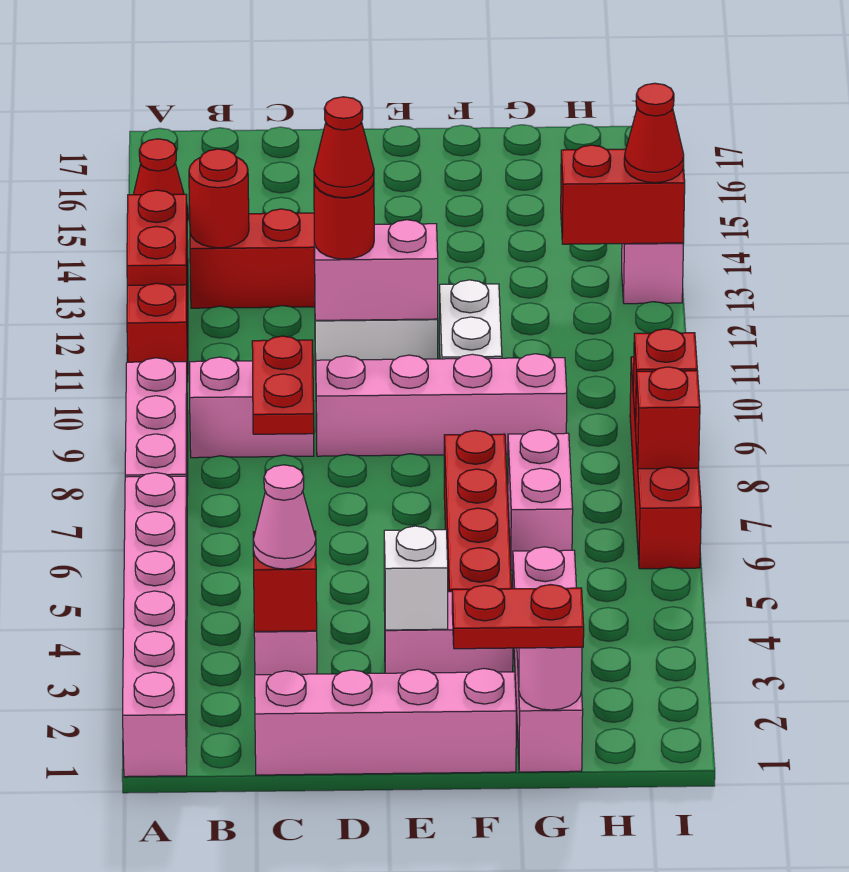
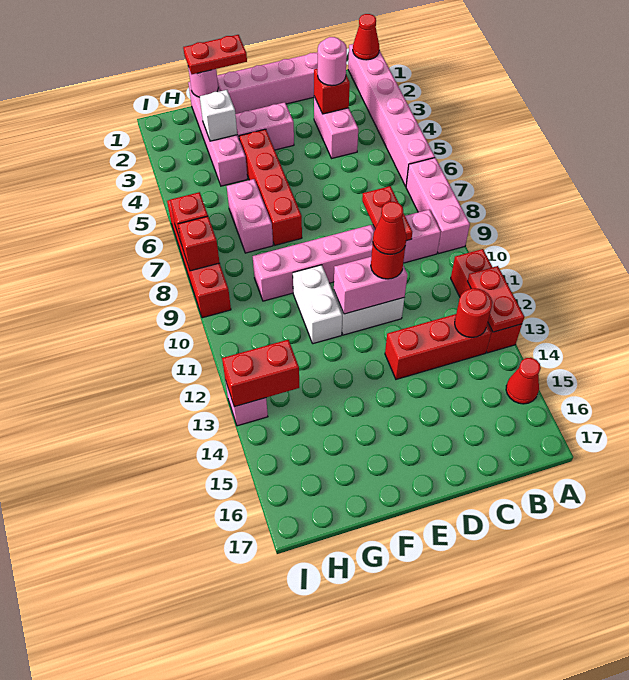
pink cone C3 level 3 -> pink round brick C3 level 3
white brick E3 level 2 -> white brick G3 level 2
red cone I13 level 3 -> red cone A1 level 2

